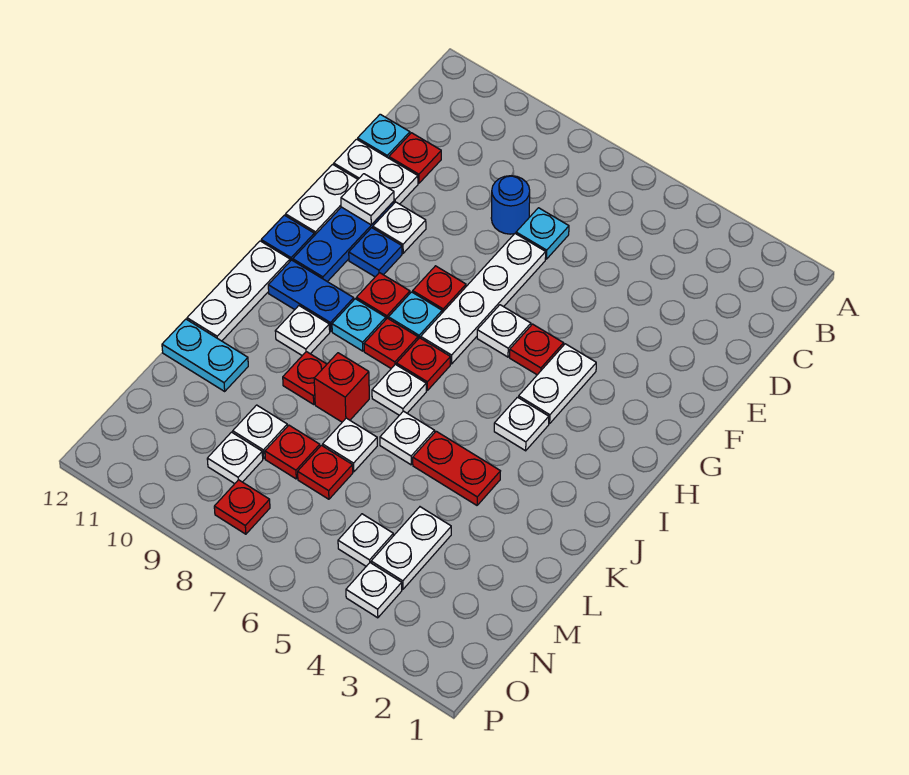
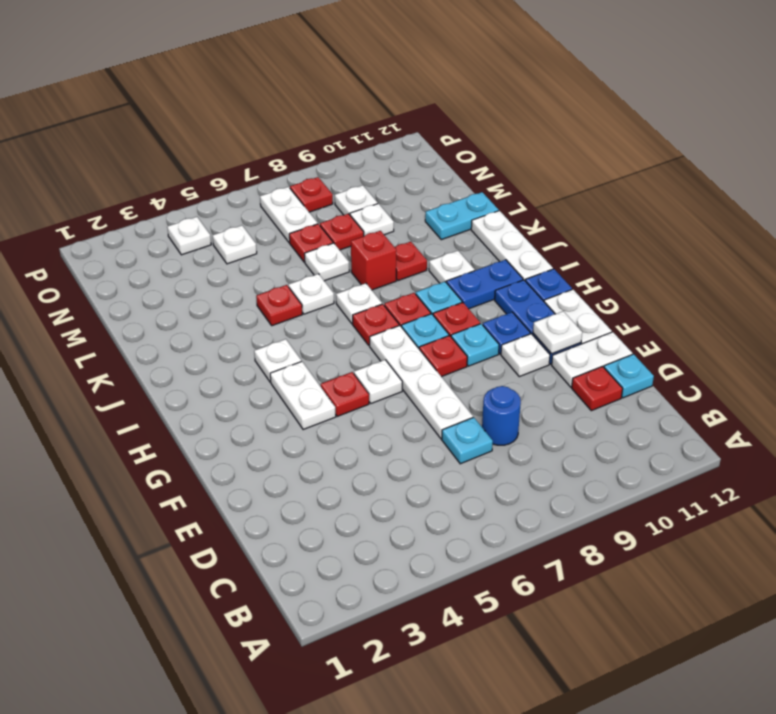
none -> cyan plate G9 level 1
red plate K4:K5 level 1 -> red plate K5 level 1
white plate M4:N4 level 1 -> white plate N7:O7 level 1

